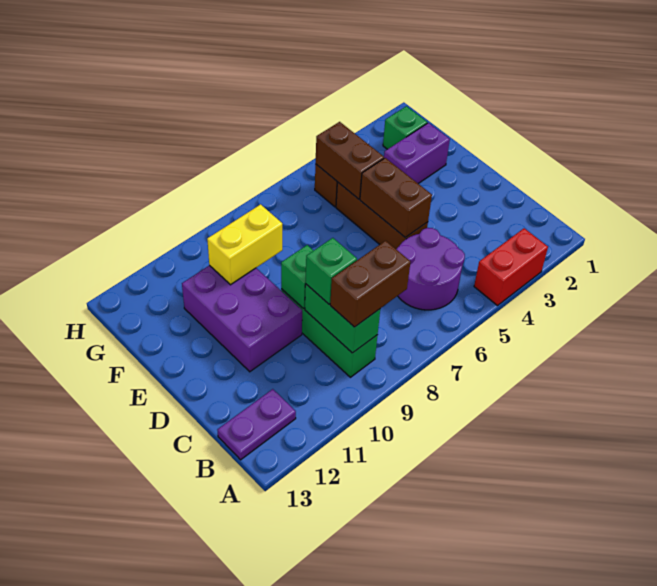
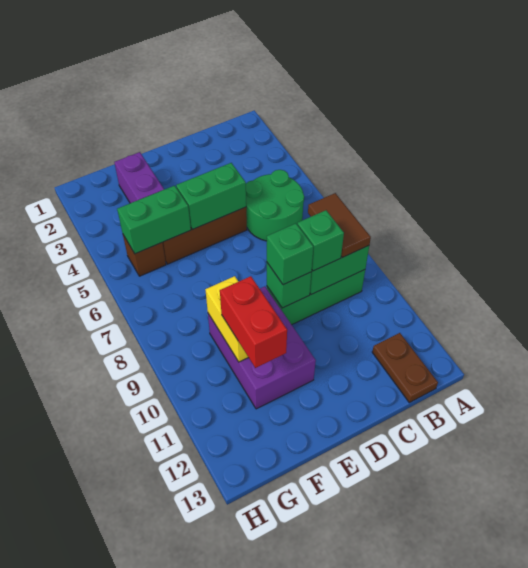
red brick A3:A4 level 1 -> red brick F10:F11 level 3
purple round brick B5:C6 level 1 -> green round brick B5:C6 level 1
brown brick B8:B9 level 3 -> brown tile B8:B9 level 3
purple plate B12:B13 level 1 -> brown plate B12:B13 level 1
brown brick D5:E5 level 2 -> green brick D5:E5 level 2
purple brick D10:F11 level 1 -> purple brick E9:F11 level 1
brown brick F5:G5 level 2 -> green brick F5:G5 level 2
green brick G2 level 1 -> green brick D9 level 3

